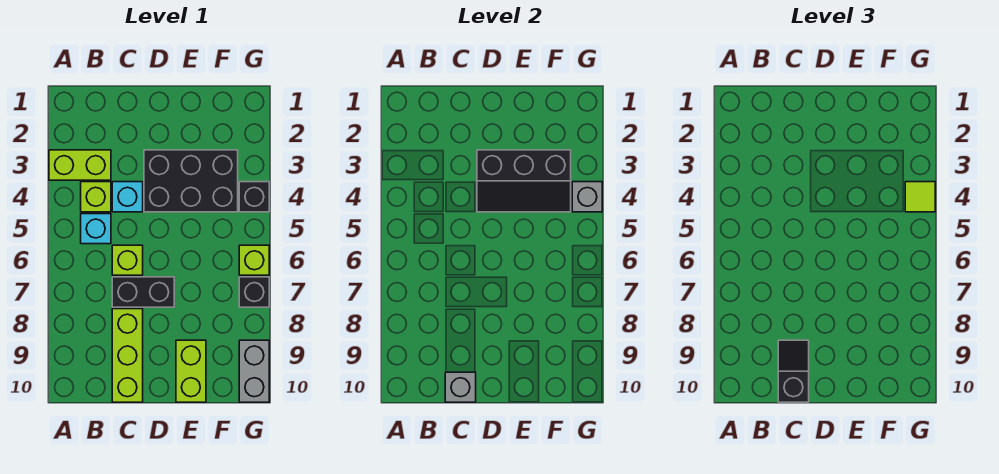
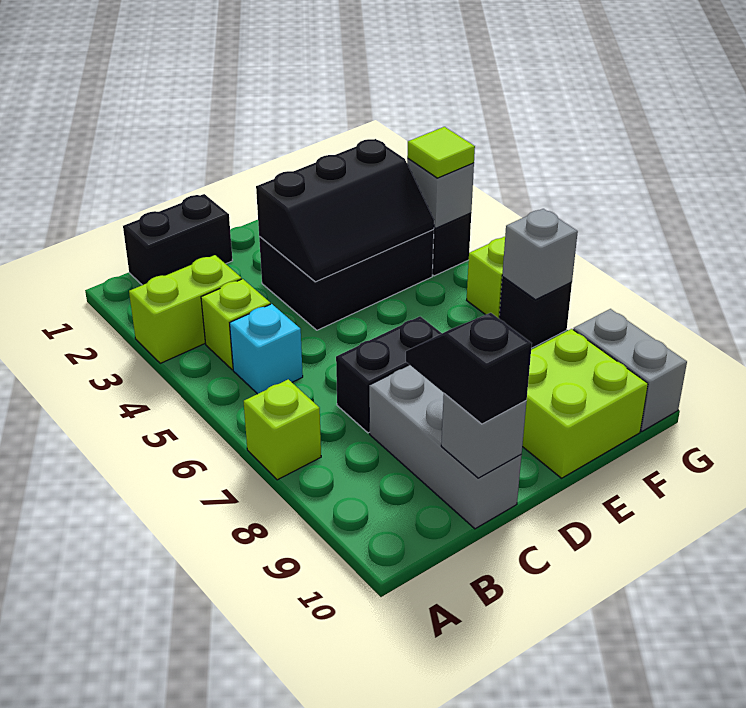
none -> black brick B1:C1 level 1
cyan brick C4 level 1 -> none
lime brick C6 level 1 -> lime brick A7 level 1
lime brick C8:C10 level 1 -> grey brick C8:C10 level 1
lime brick E9:E10 level 1 -> lime brick E9:F10 level 1
none -> grey brick G7 level 2

